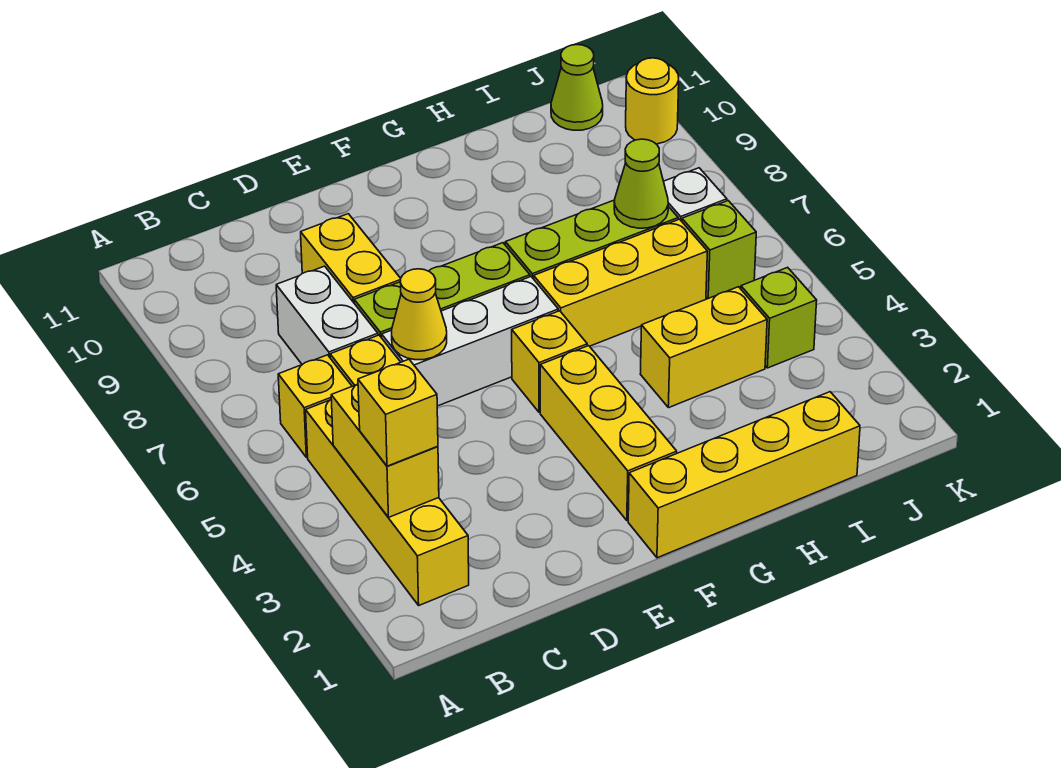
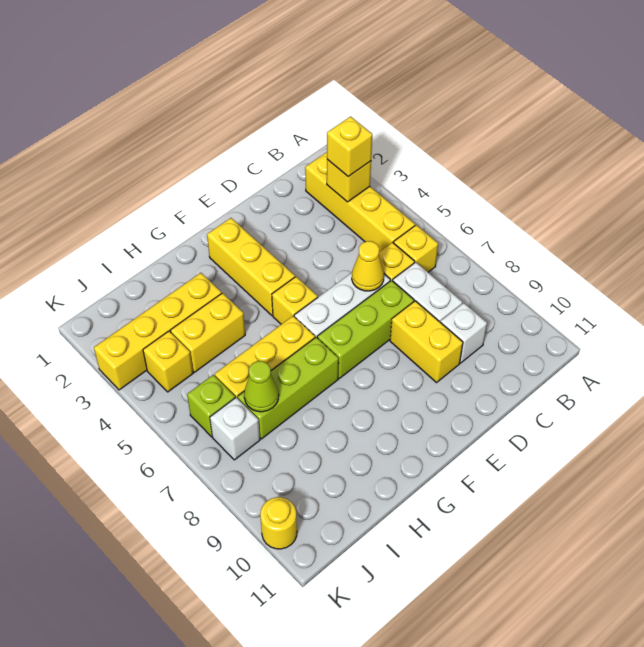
yellow brick B3:B4 level 2 -> yellow brick B3 level 2
none -> white brick C9 level 1
yellow brick F1:I1 level 1 -> yellow brick H3:K3 level 1
lime brick J4 level 1 -> yellow brick J4 level 1
lime cone J11 level 1 -> none

